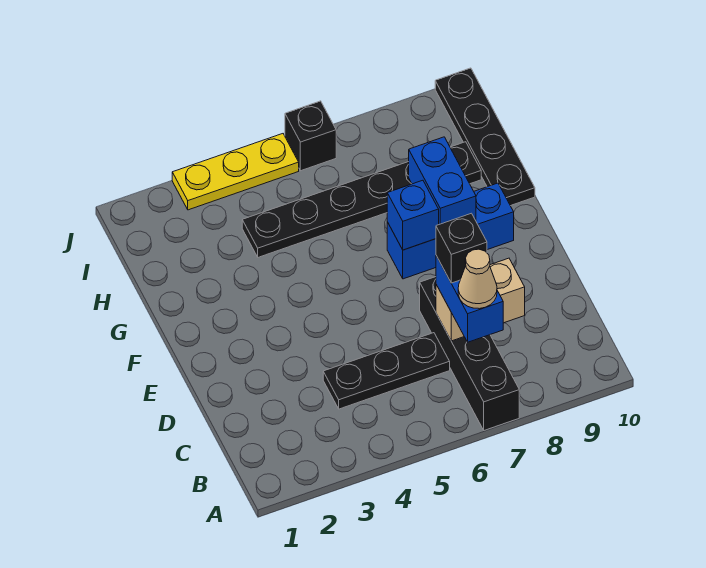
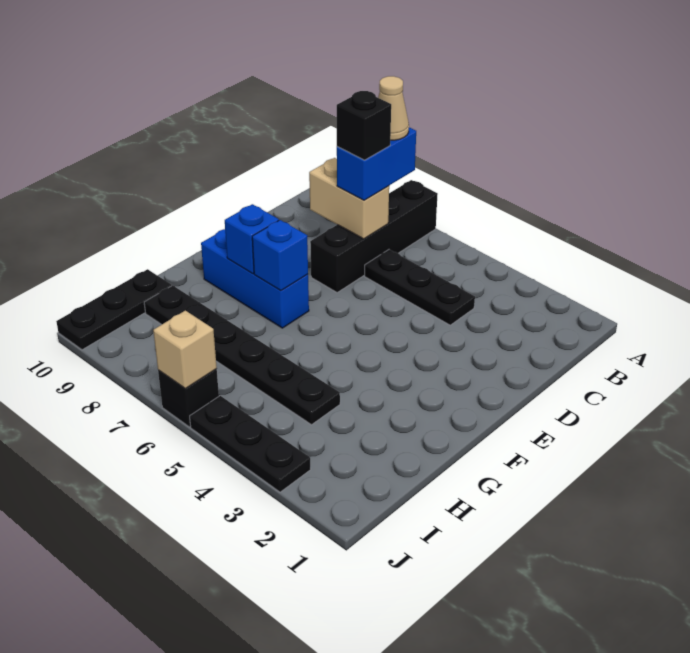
blue brick F8:G8 level 2 -> blue brick F8 level 2
black plate G10:J10 level 1 -> black plate H10:J10 level 1
yellow plate J3:J5 level 1 -> black plate J3:J5 level 1
none -> tan brick J6 level 2

